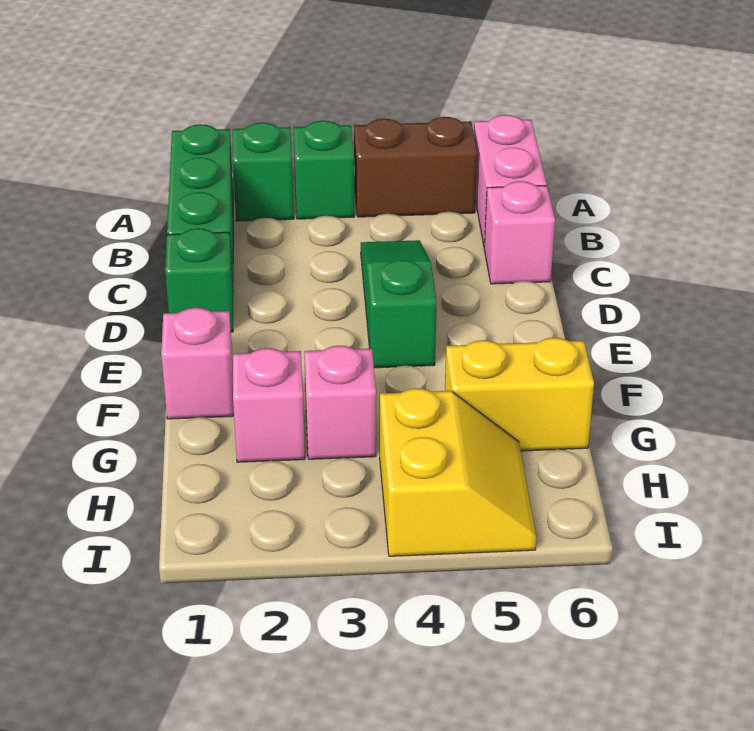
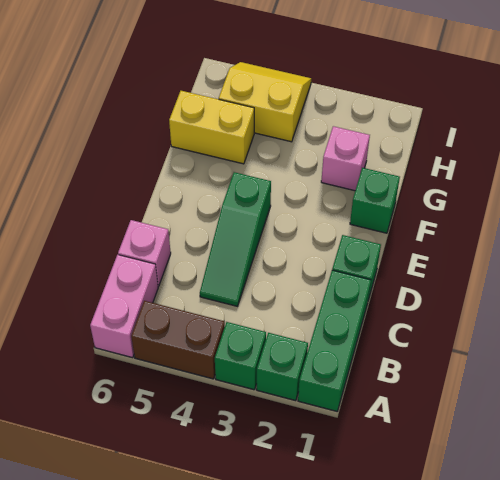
pink brick F1 level 1 -> green brick F1 level 1
pink brick G3 level 1 -> none
yellow slope H4:I5 level 1 top 4 -> yellow slope H4:I5 level 1 top H

